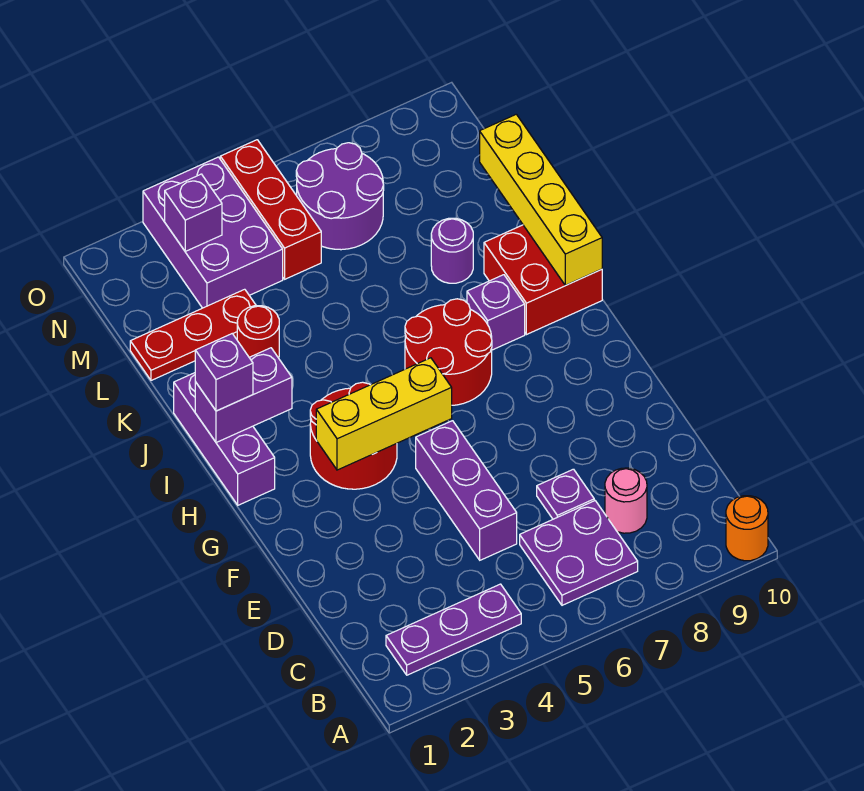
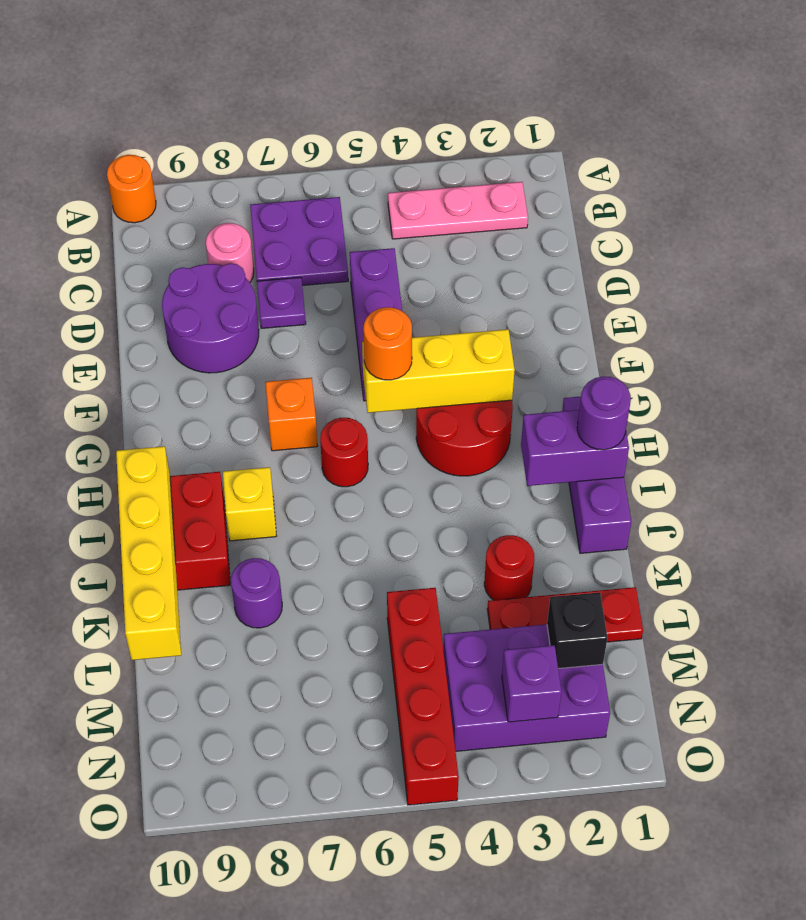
purple plate B2:B4 level 1 -> pink plate B2:B4 level 1
none -> orange round brick G5 level 3
none -> orange brick G7 level 1
red round brick H6:I7 level 1 -> red round brick H6 level 1
purple brick I1 level 3 -> purple round brick I1 level 3
purple brick I8 level 1 -> yellow brick I8 level 1
none -> black brick M2 level 2
purple brick M3:O4 level 1 -> purple brick M2:N4 level 1
red brick M5:O5 level 1 -> red brick L5:O5 level 1
purple round brick M6:N7 level 1 -> purple round brick D8:E9 level 1

